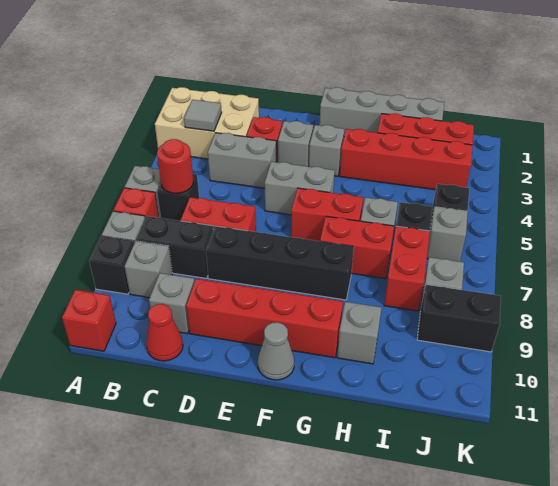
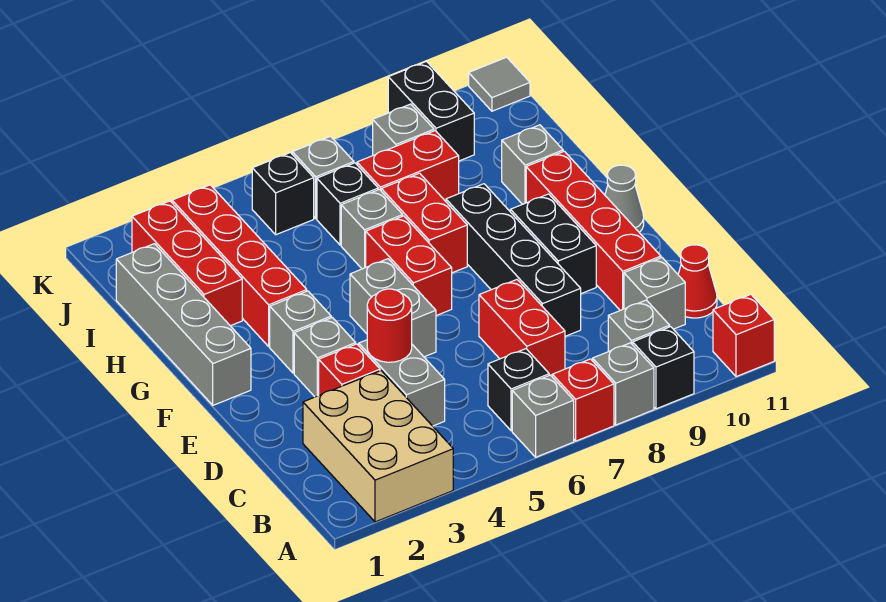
grey tile B3 level 2 -> grey tile K11 level 1
red round brick B6 level 2 -> red round brick D4 level 2
black brick B8:C8 level 1 -> black brick E9:F9 level 1

